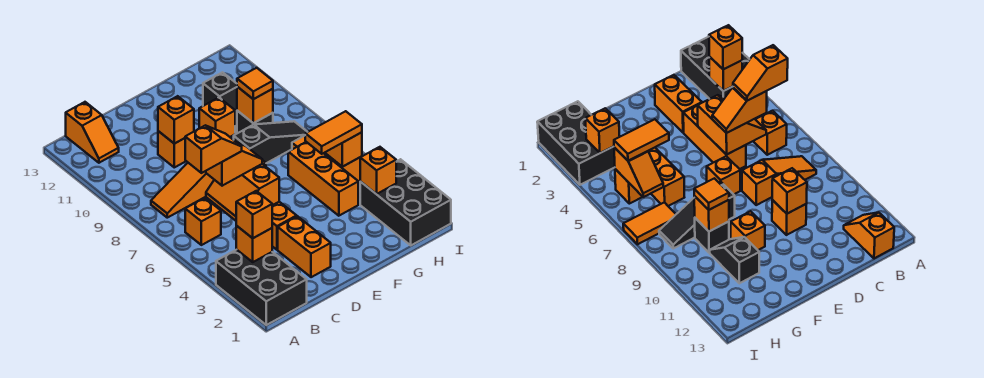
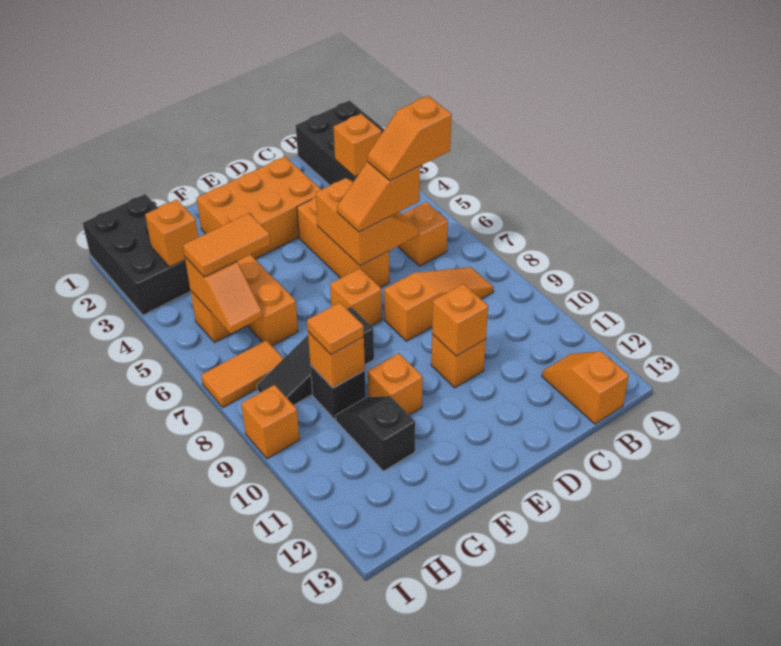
orange brick B3 level 3 -> orange brick I9 level 1
orange brick D2:D3 level 1 -> orange brick D2:F3 level 1

